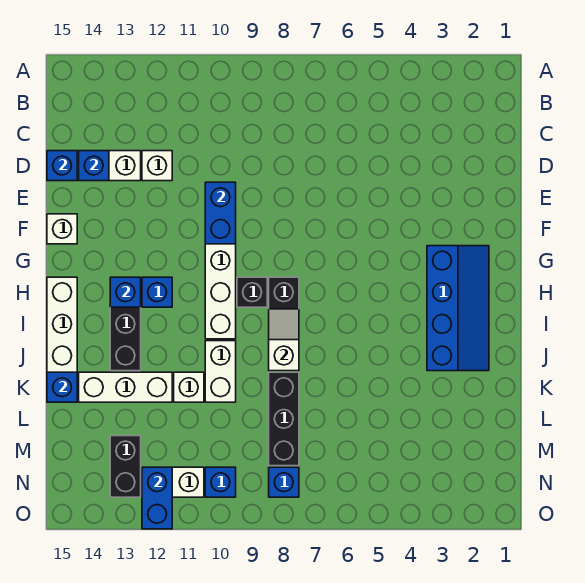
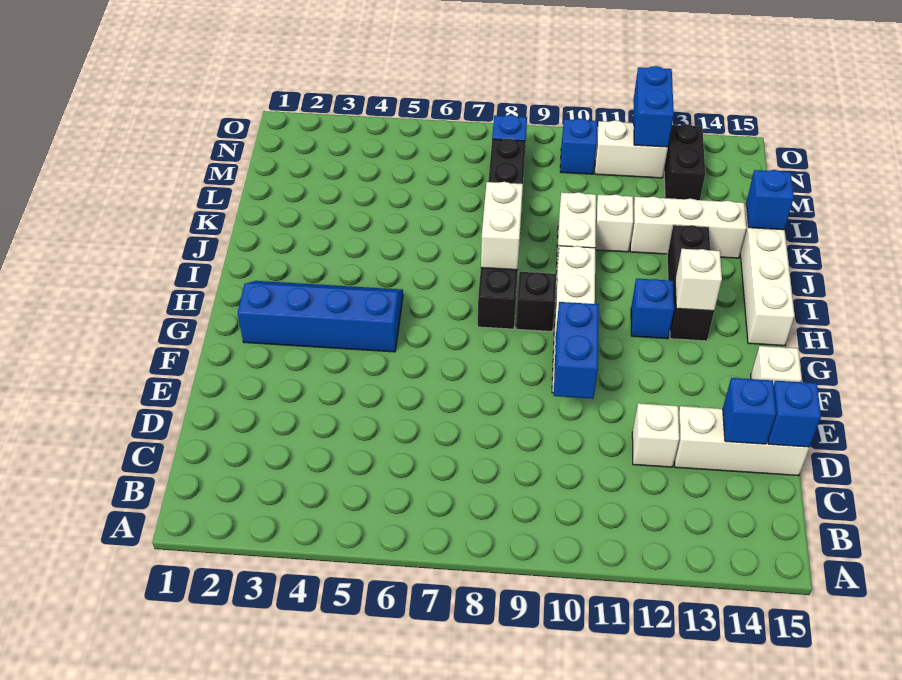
blue slope G2:J3 level 1 top 3 -> blue slope G2:H5 level 1 top G
blue brick H13 level 2 -> white brick H13 level 2
white slope I8:J8 level 2 top J -> white brick I8:J8 level 2

